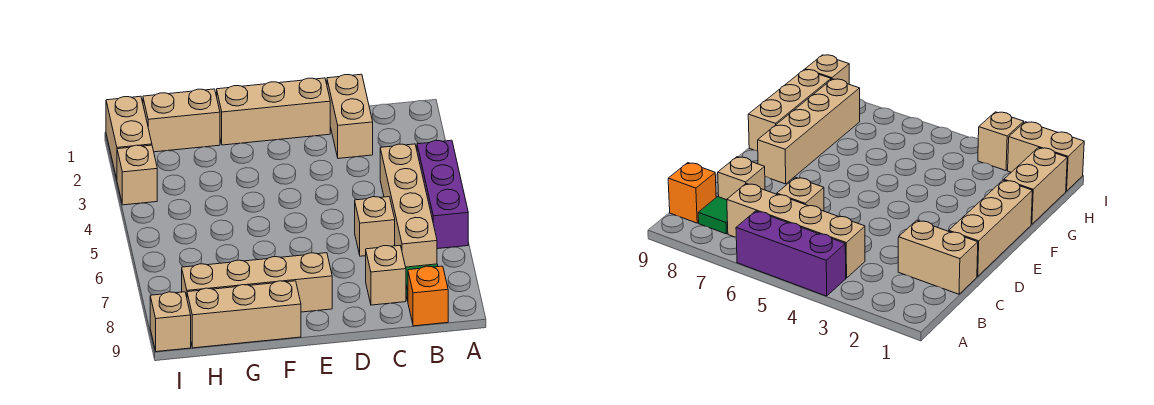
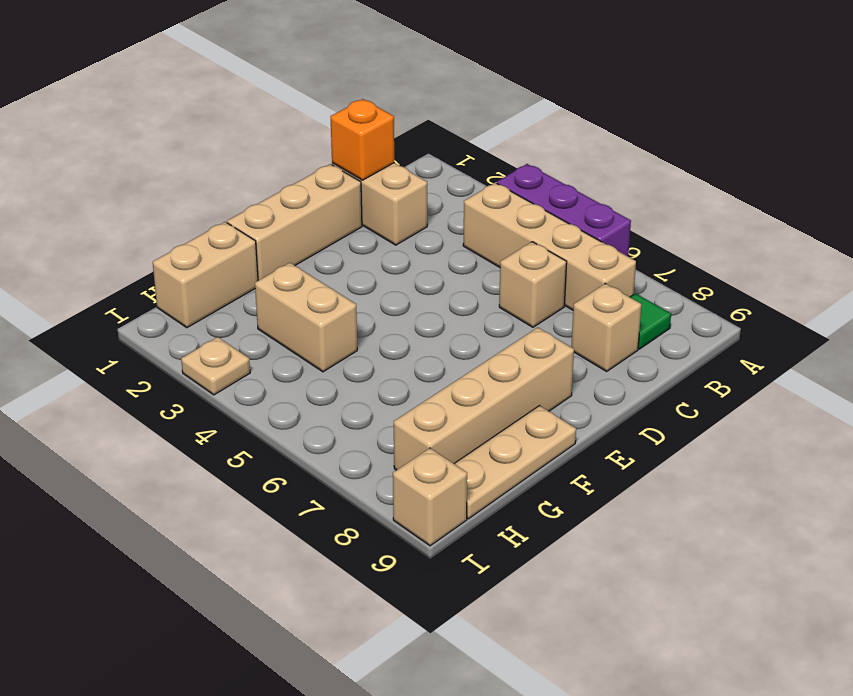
orange brick B9 level 1 -> orange brick C1 level 2
tan brick F9:H9 level 1 -> tan plate F9:H9 level 1
tan brick I1:I2 level 1 -> tan brick G3:G4 level 1
tan brick I3 level 1 -> tan plate I3 level 1

